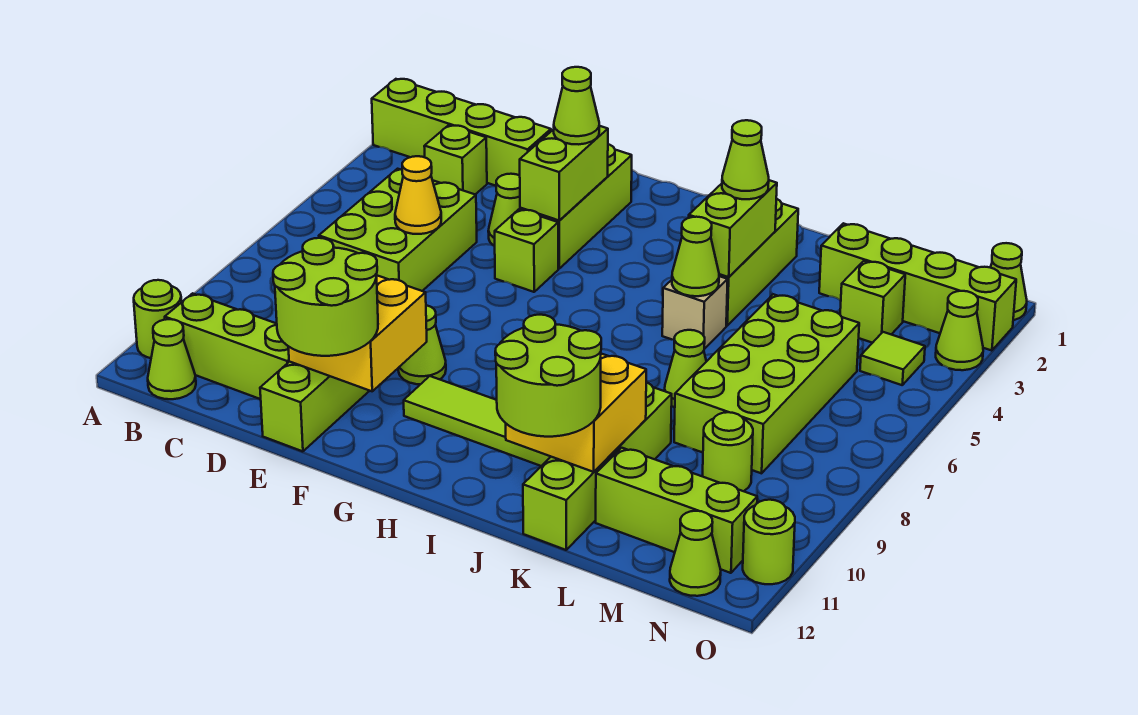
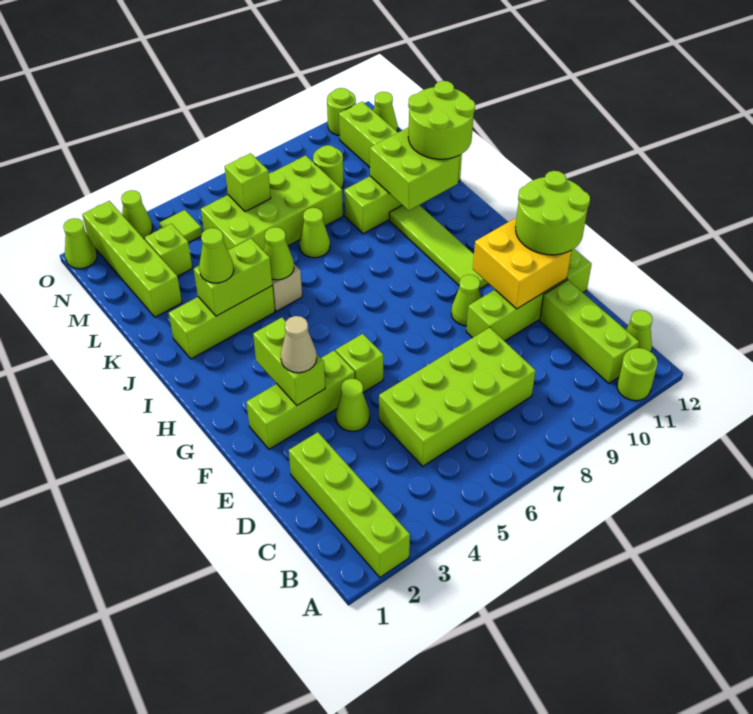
lime brick C3 level 1 -> lime brick M6 level 2
lime brick C5:D7 level 1 -> lime brick C5:D8 level 1
yellow cone D6 level 2 -> none
lime brick F3:F4 level 2 -> lime brick F3:G3 level 2
lime cone F3 level 3 -> tan cone F3 level 3
yellow brick J10:K11 level 2 -> lime brick J10:K11 level 2

